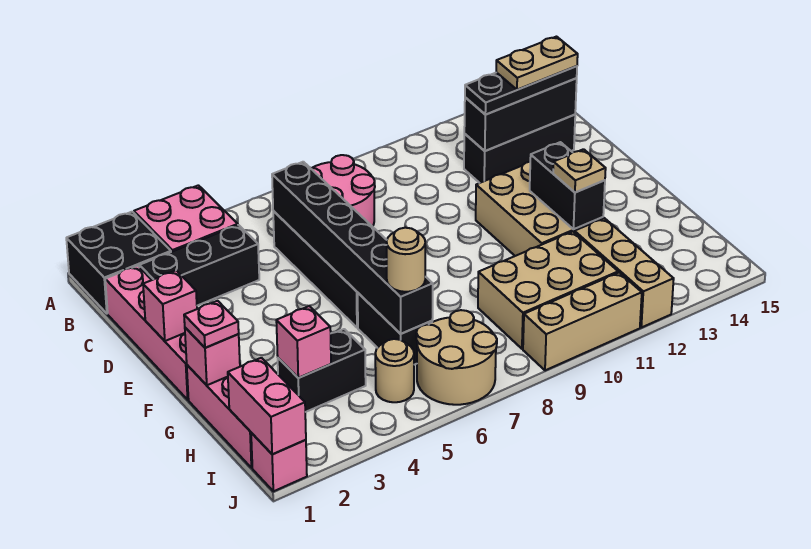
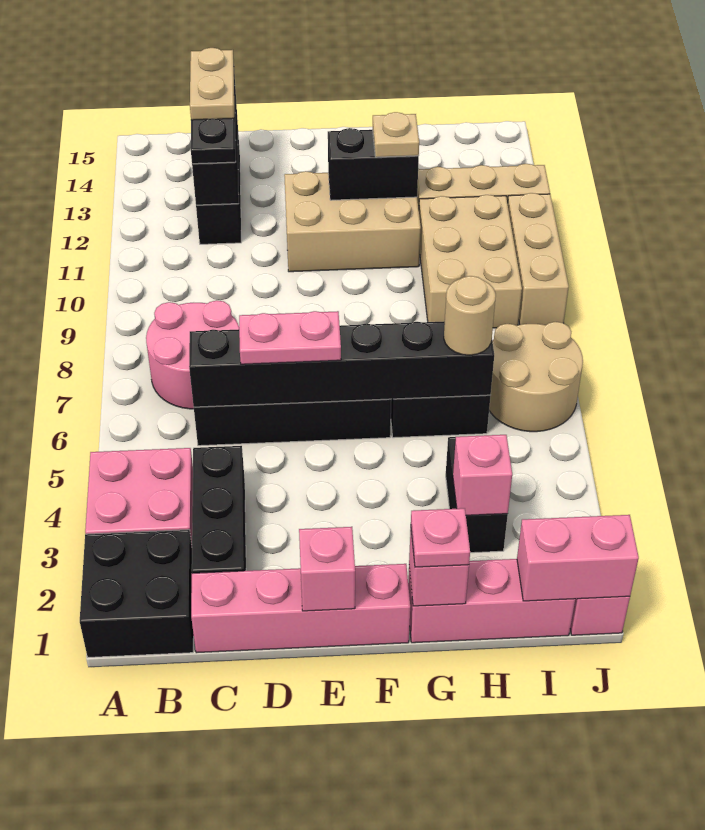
none -> pink plate D6:E6 level 3
tan round brick I5 level 1 -> none

